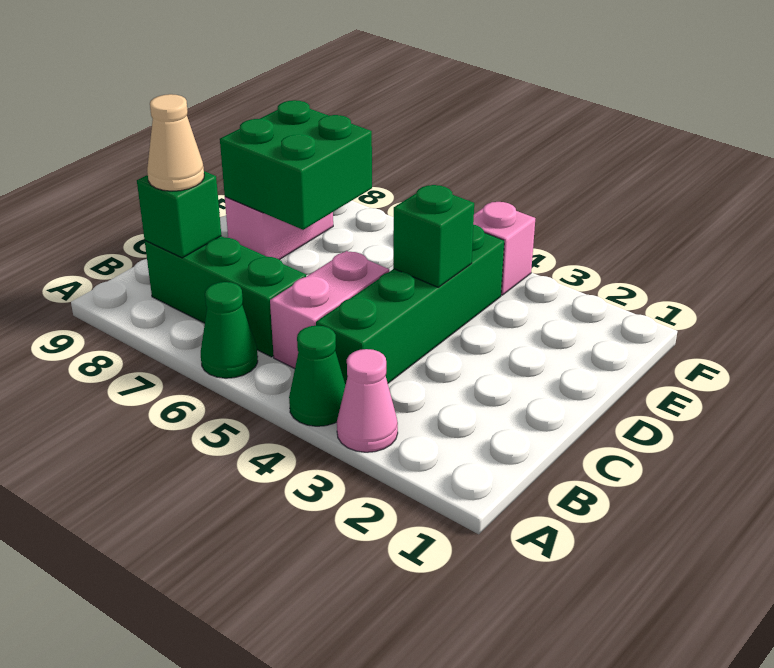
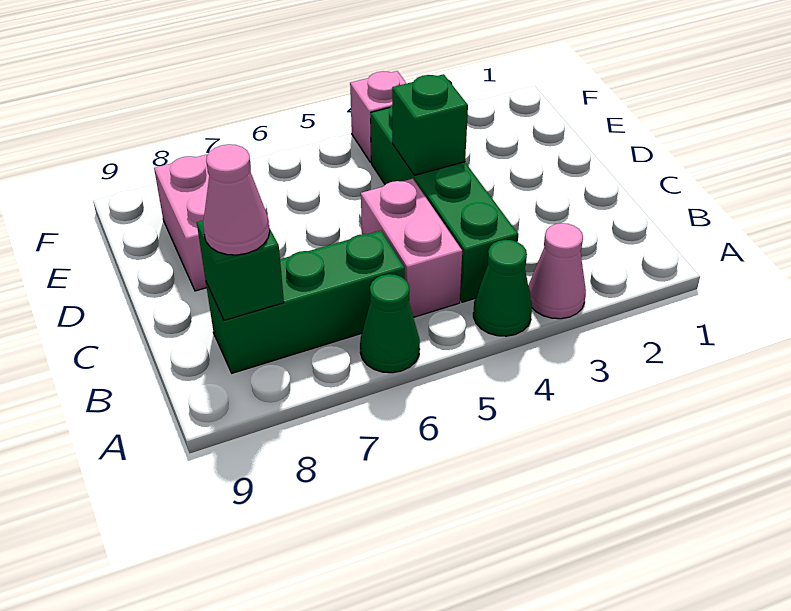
tan cone B8 level 3 -> pink cone B8 level 3
green brick D7:E8 level 2 -> none

